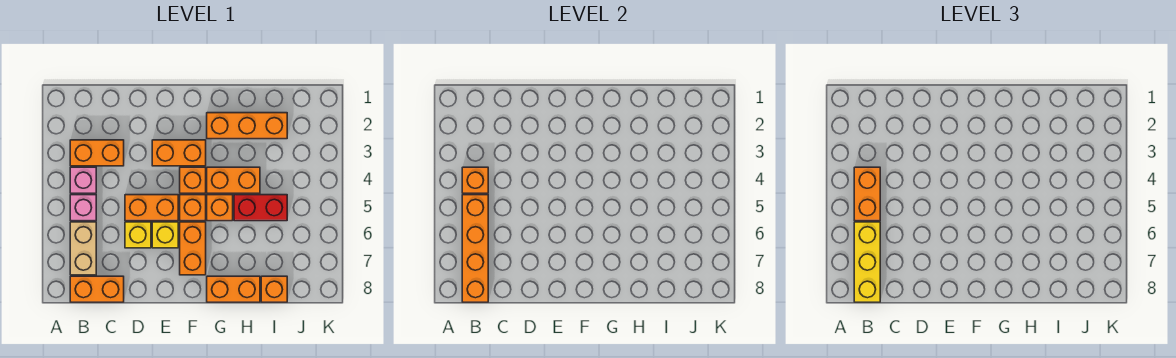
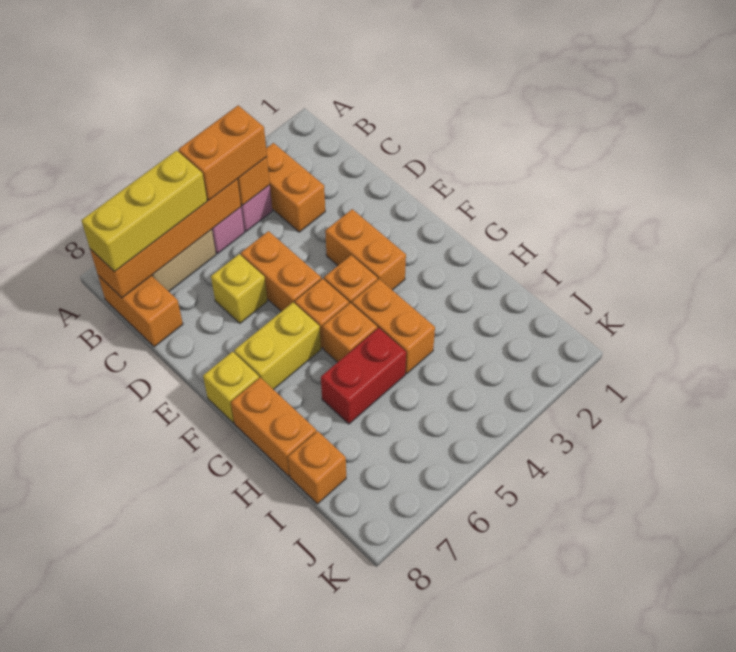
yellow brick E6 level 1 -> yellow brick F8 level 1
orange brick F6:F7 level 1 -> yellow brick F6:F7 level 1
orange brick G2:I2 level 1 -> none
red brick H5:I5 level 1 -> red brick H5:H6 level 1

